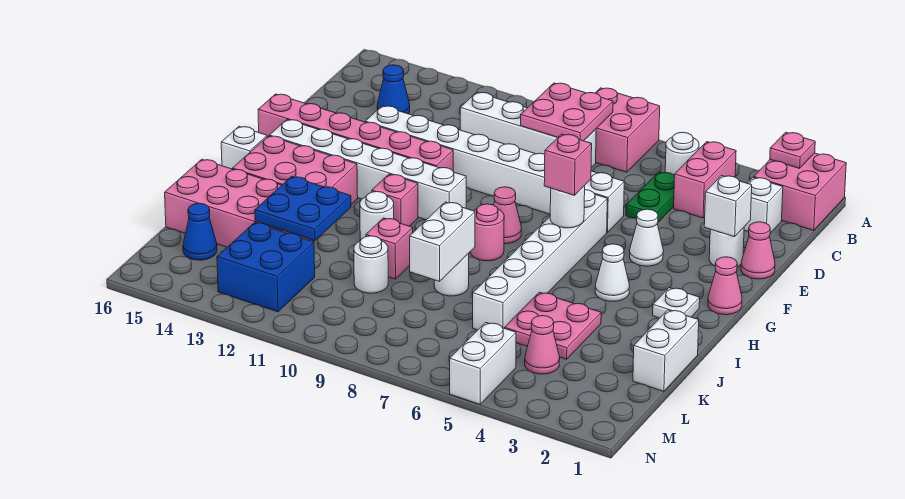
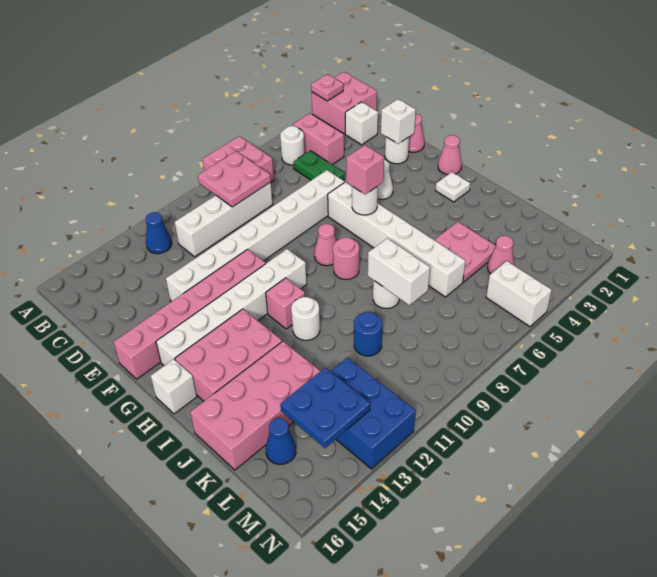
blue cone C14 level 1 -> blue cone B12 level 1
white cone H4 level 1 -> none
white brick J1:K1 level 1 -> none
pink brick J10 level 1 -> none
blue plate J12:K13 level 2 -> blue plate L13:M14 level 2
white round brick K10 level 1 -> blue round brick K10 level 1
blue brick L12:M13 level 1 -> blue brick L12:N13 level 1

